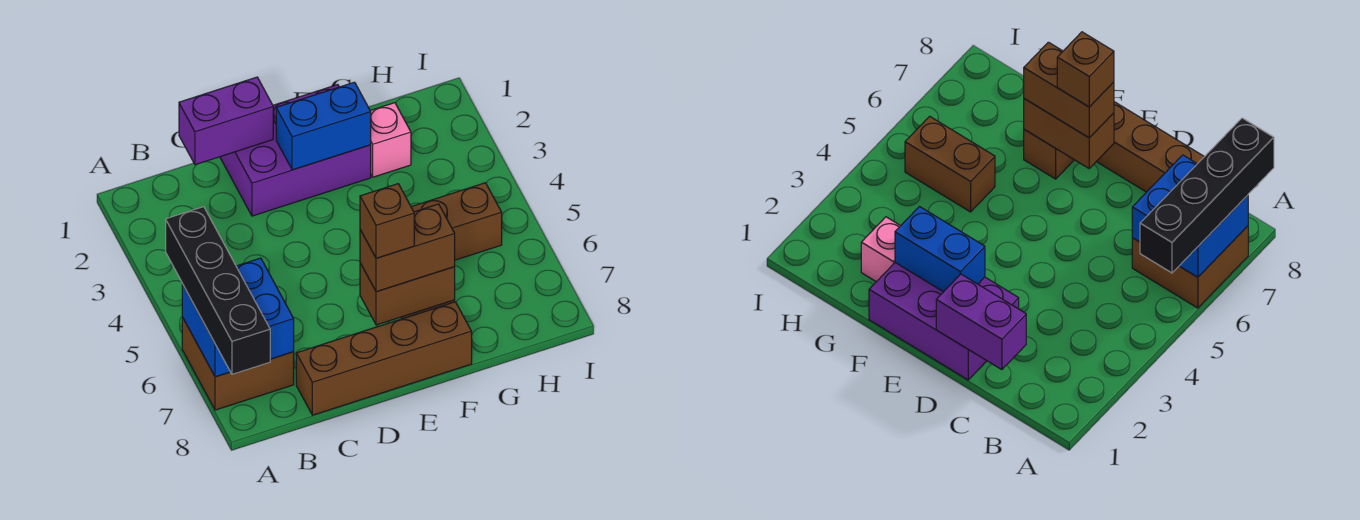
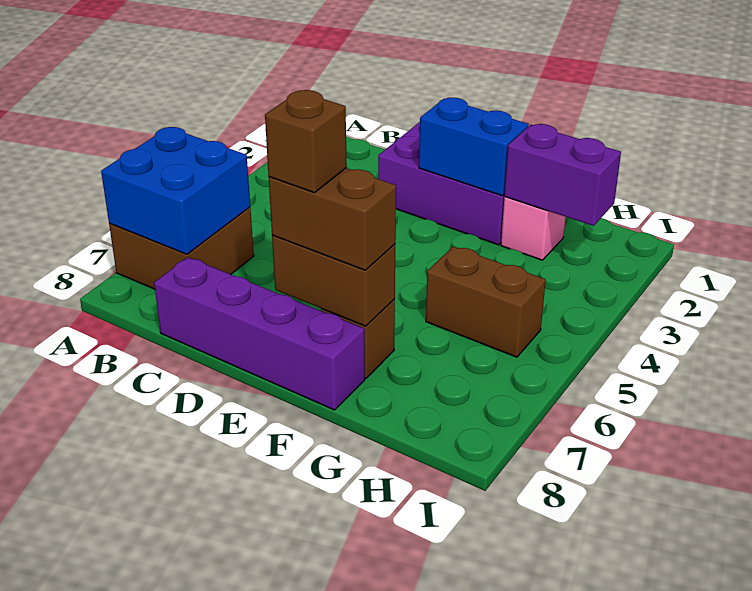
black brick A5:A8 level 3 -> none
purple brick C1:D1 level 2 -> purple brick G2:H2 level 2
brown brick C8:F8 level 1 -> purple brick C8:F8 level 1

